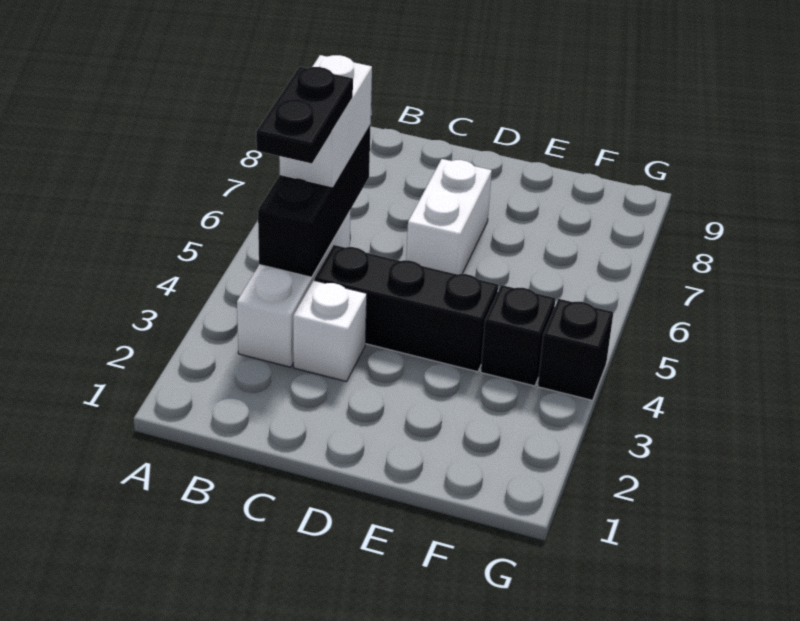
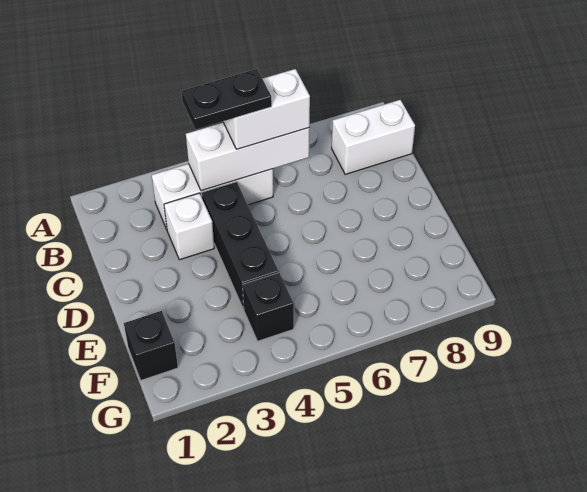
black brick B4:B6 level 2 -> white brick B4:B6 level 2
white brick D6:D7 level 1 -> white brick B8:B9 level 1
black brick G4 level 1 -> black brick F1 level 1

